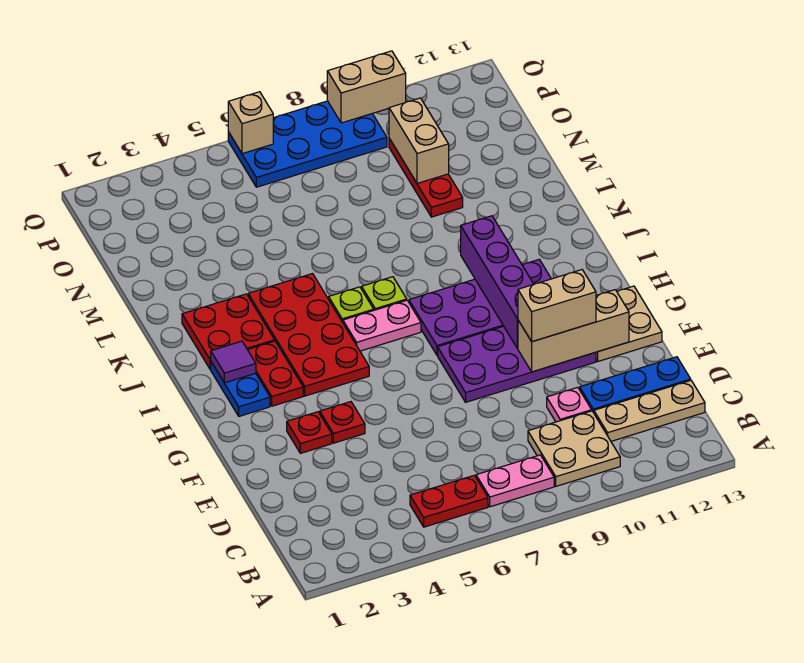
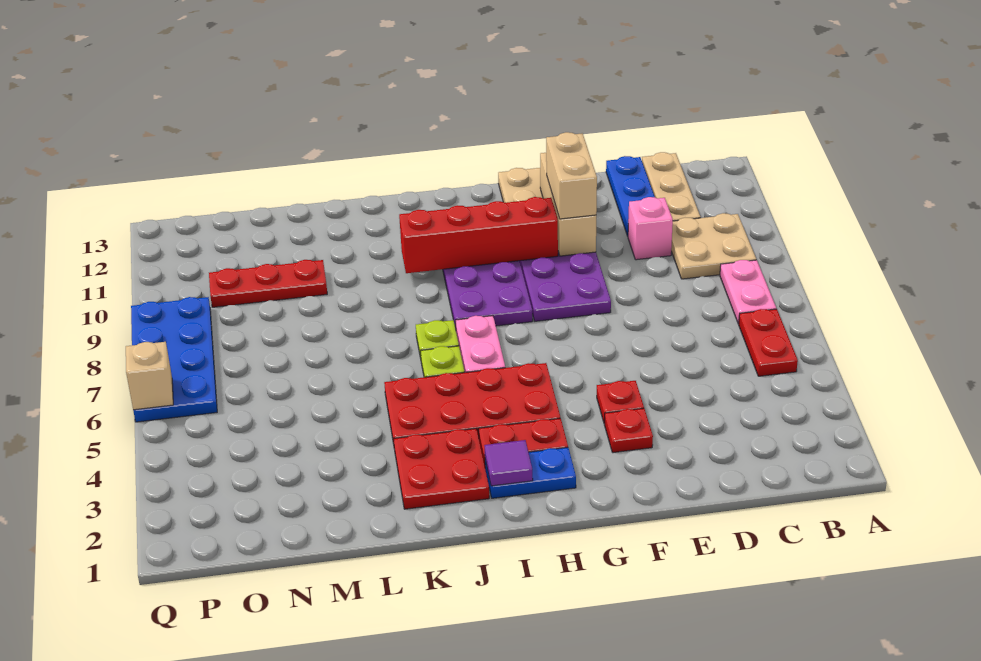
pink plate D10 level 1 -> pink brick D10 level 1
purple brick G10:J10 level 2 -> red brick G10:J10 level 2
tan brick N10:O10 level 2 -> none
tan brick Q9:Q10 level 2 -> none

